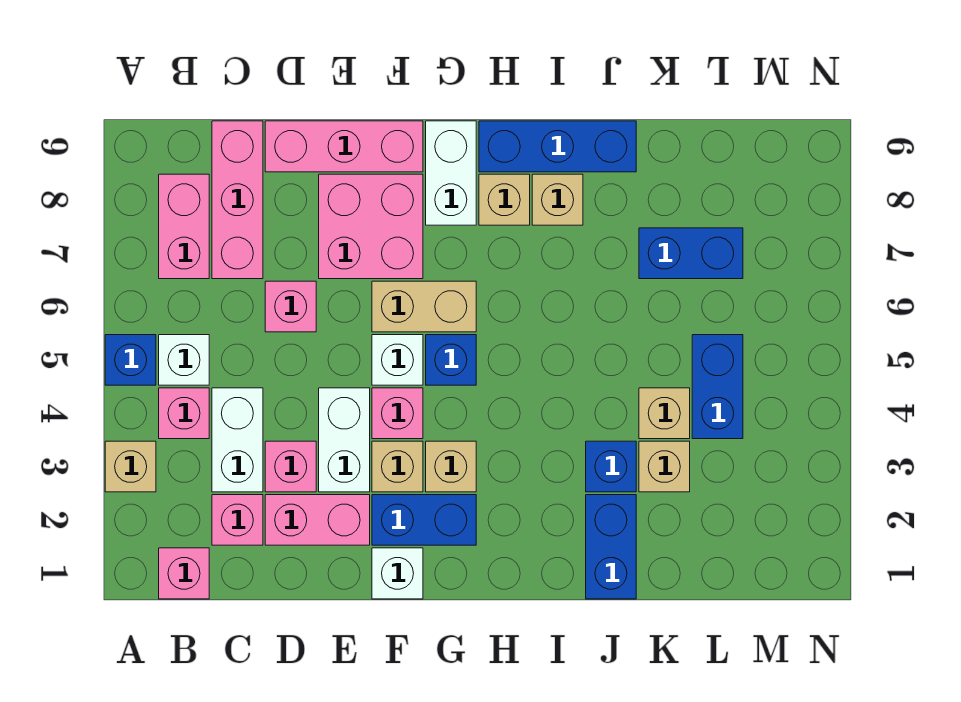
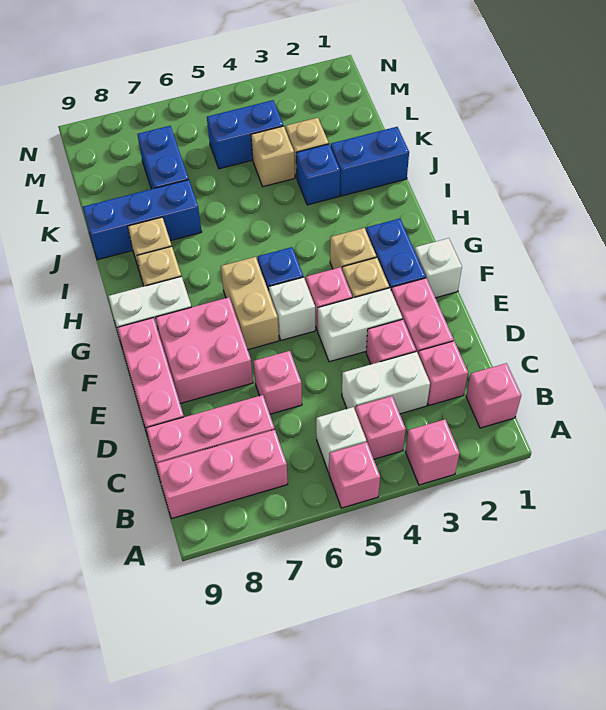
tan brick A3 level 1 -> pink brick A3 level 1
blue brick A5 level 1 -> pink brick A5 level 1
pink brick B7:B8 level 1 -> pink brick B7:B9 level 1
blue brick H9:J9 level 1 -> blue brick J7:J9 level 1

